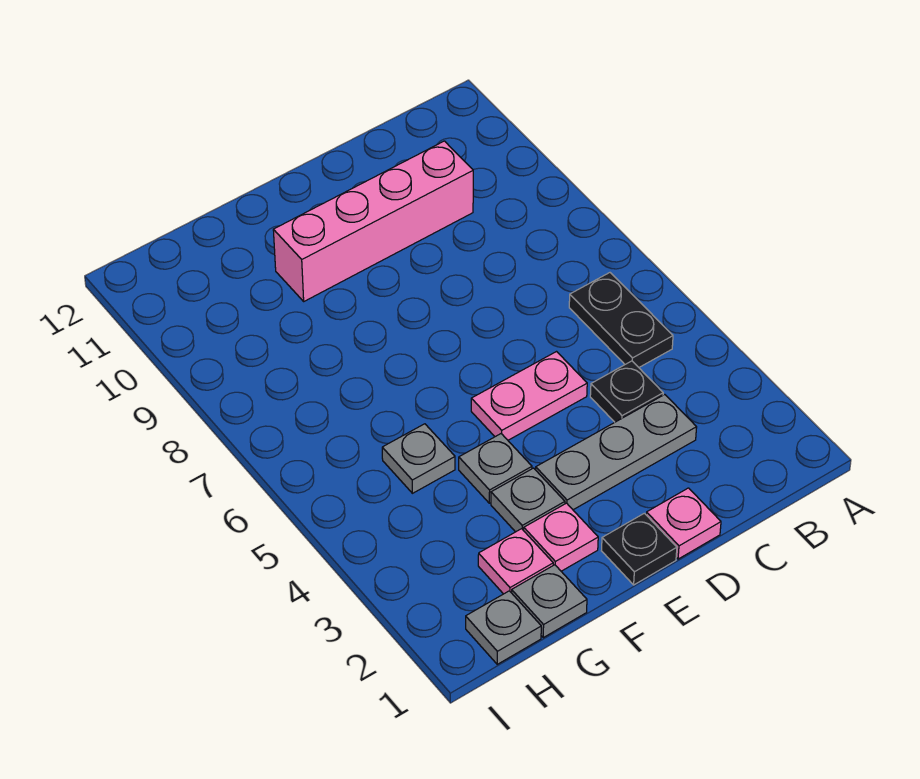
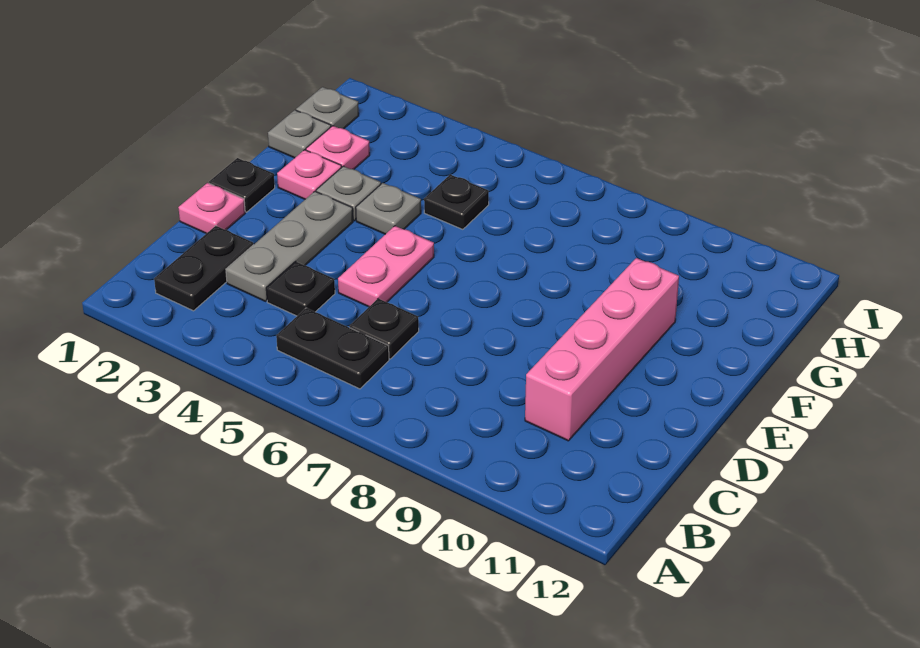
none -> black plate B2:C2 level 1
none -> black plate C6 level 1
grey plate G5 level 1 -> black plate G5 level 1

